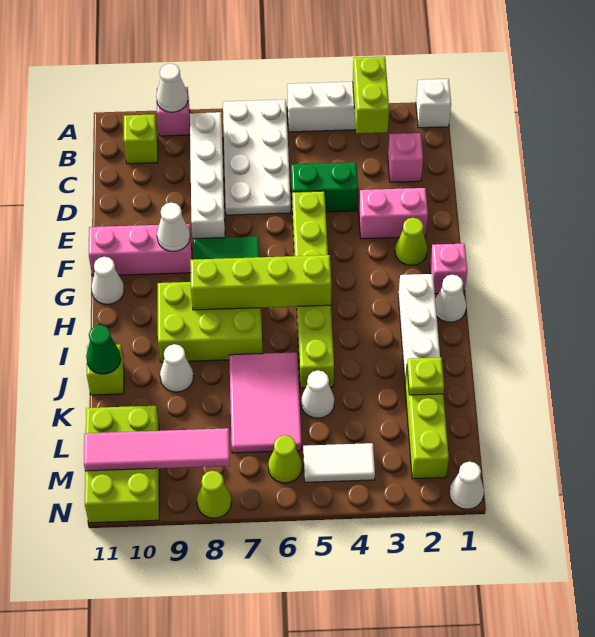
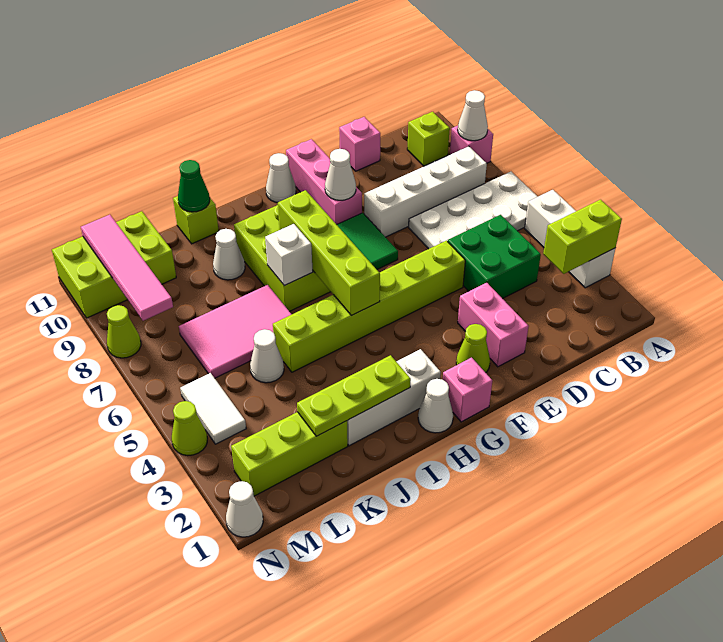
white brick A1 level 1 -> white brick I7 level 2
pink brick C2 level 1 -> pink brick D11 level 1
green brick D4:D5 level 1 -> green brick C4:D5 level 1
lime plate K2 level 2 -> lime plate I2:K2 level 2
lime cone M6 level 1 -> lime cone N4 level 1

